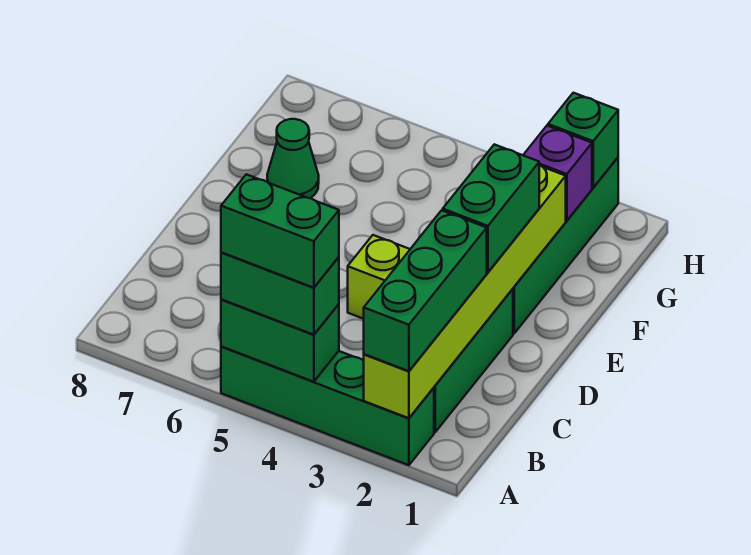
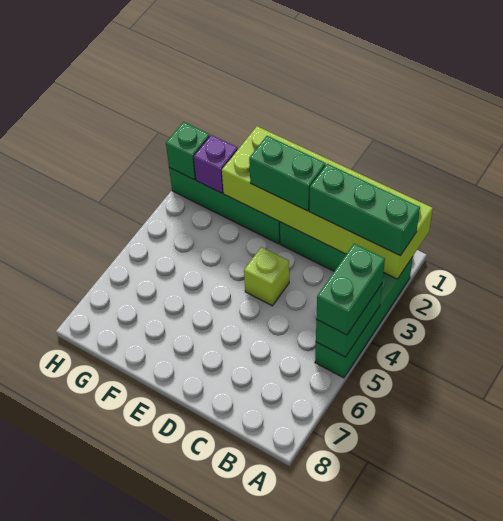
lime brick A2:F2 level 2 -> lime brick A1:F2 level 2
green brick A4:A5 level 4 -> none
green cone F7 level 1 -> none

